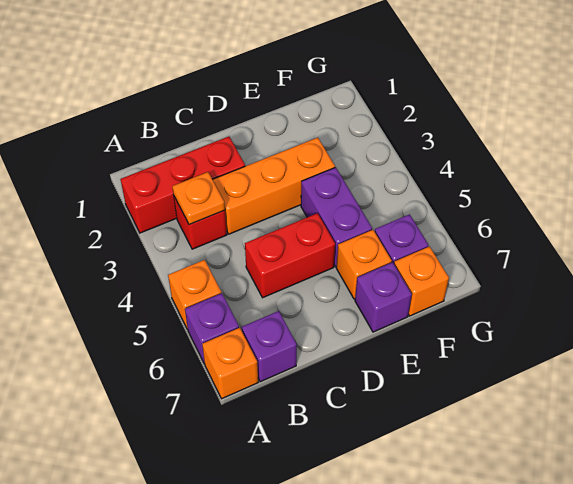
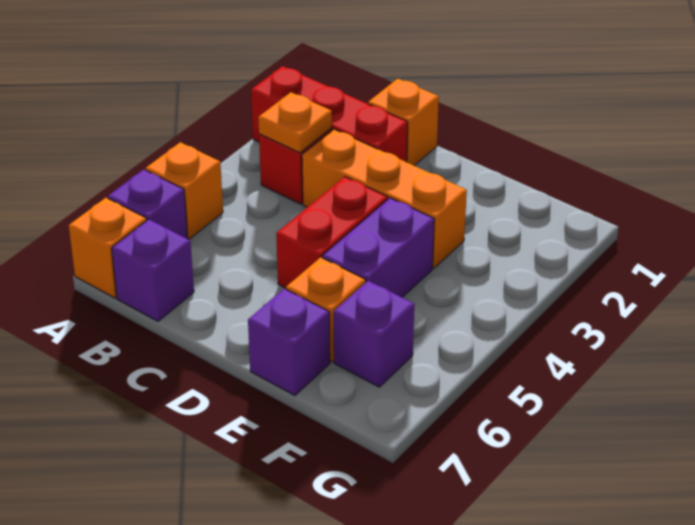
red brick C5:D5 level 1 -> red brick D4:D5 level 1
orange brick F7 level 1 -> orange brick C1 level 1

